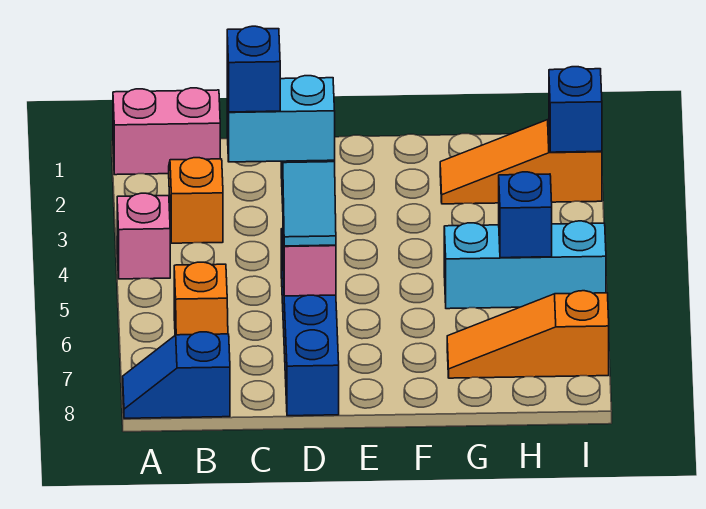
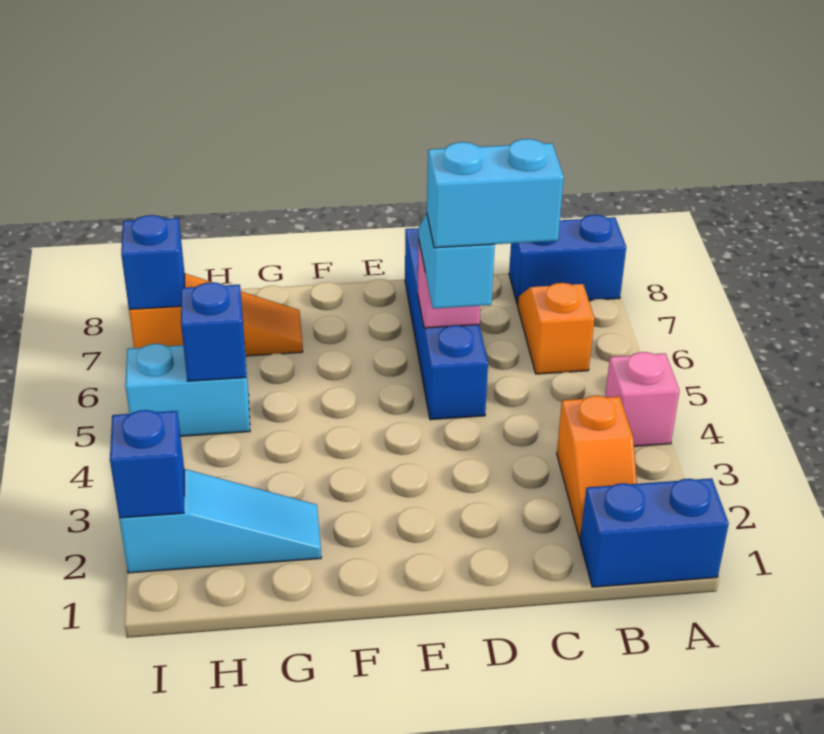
pink brick A1:B1 level 1 -> blue brick A1:B1 level 1
blue slope A8:B8 level 1 top B -> blue brick A8:B8 level 1
blue brick C5 level 5 -> blue brick I7 level 2
orange slope G2:I2 level 1 top I -> cyan slope G2:I2 level 1 top I
cyan brick G5:I5 level 1 -> cyan brick H5:I5 level 1

